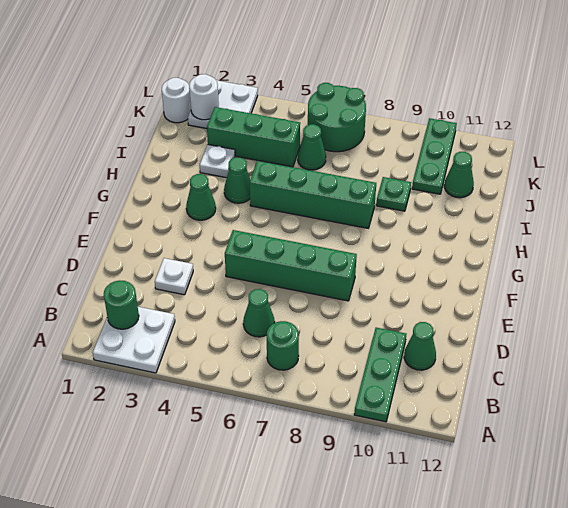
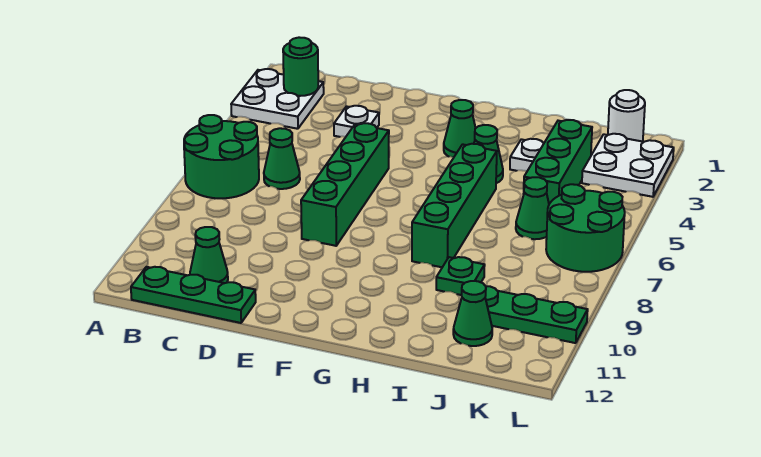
green plate A10:C10 level 1 -> green plate B12:D12 level 1
green round brick B7 level 1 -> green round brick A6:B7 level 1
white round brick K2 level 2 -> none

